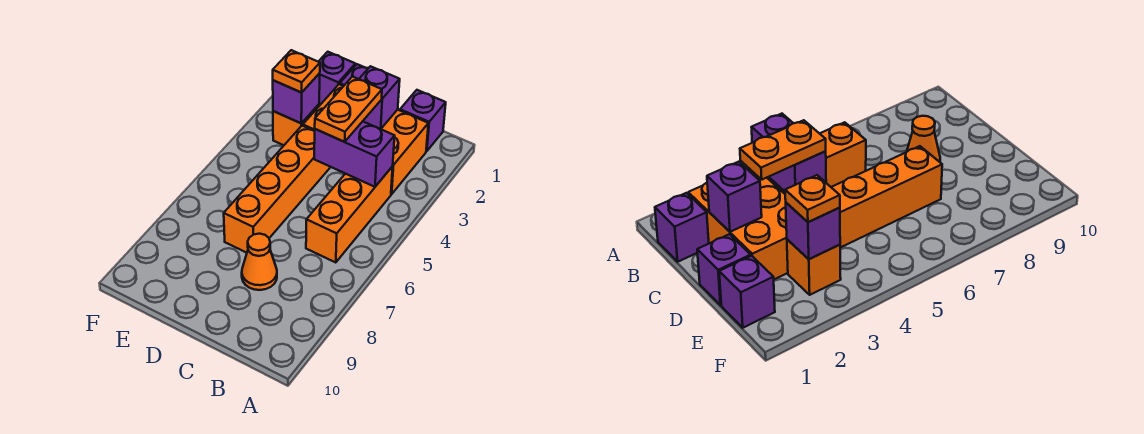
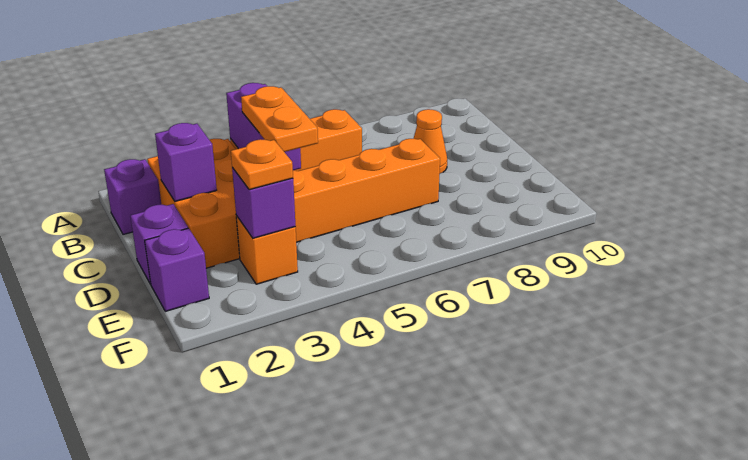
orange plate C3:C4 level 3 -> orange plate C4:D4 level 3

